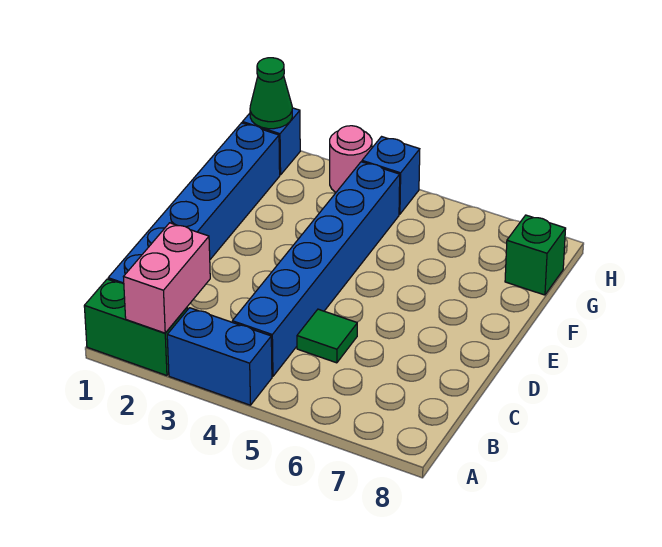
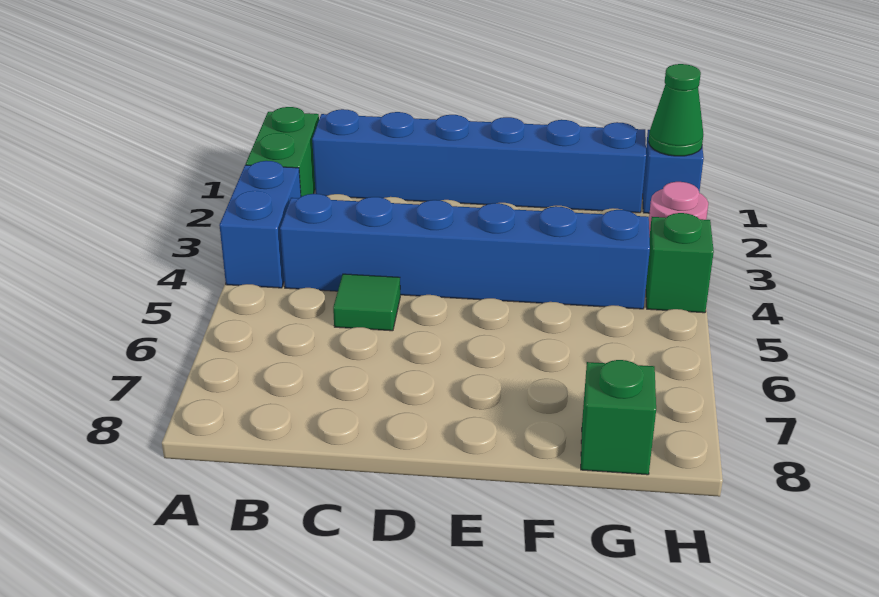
pink brick A2:B2 level 2 -> none
blue brick H4 level 1 -> green brick H4 level 1

